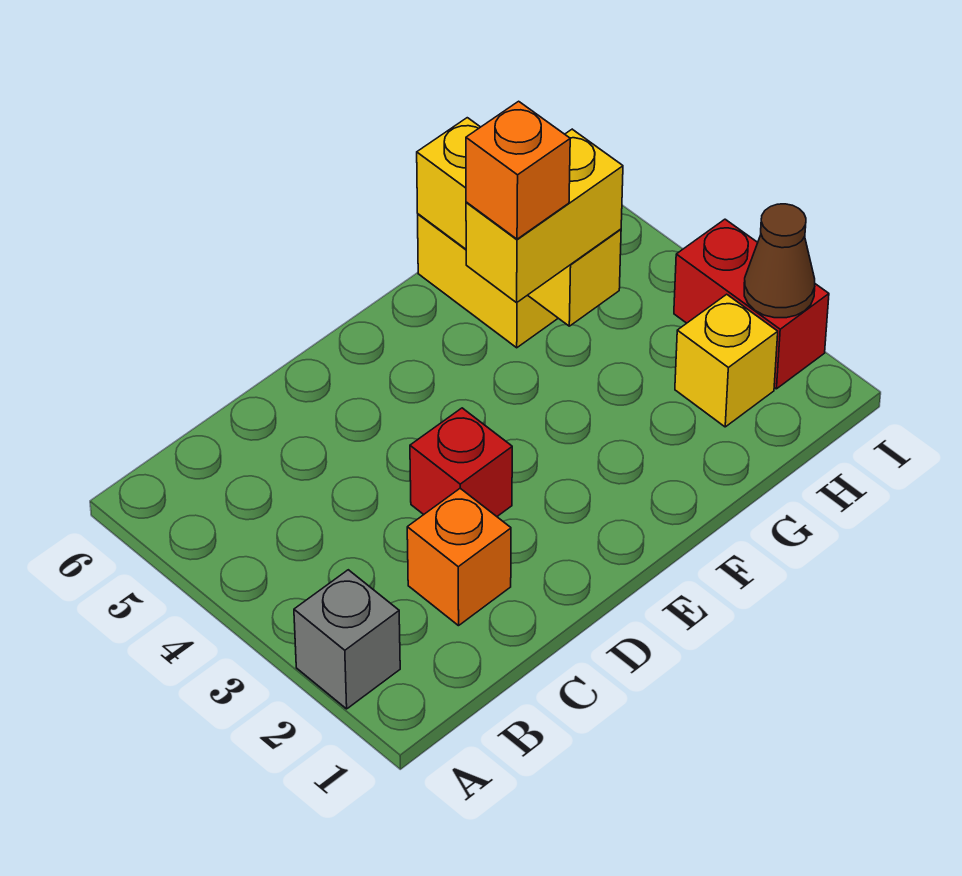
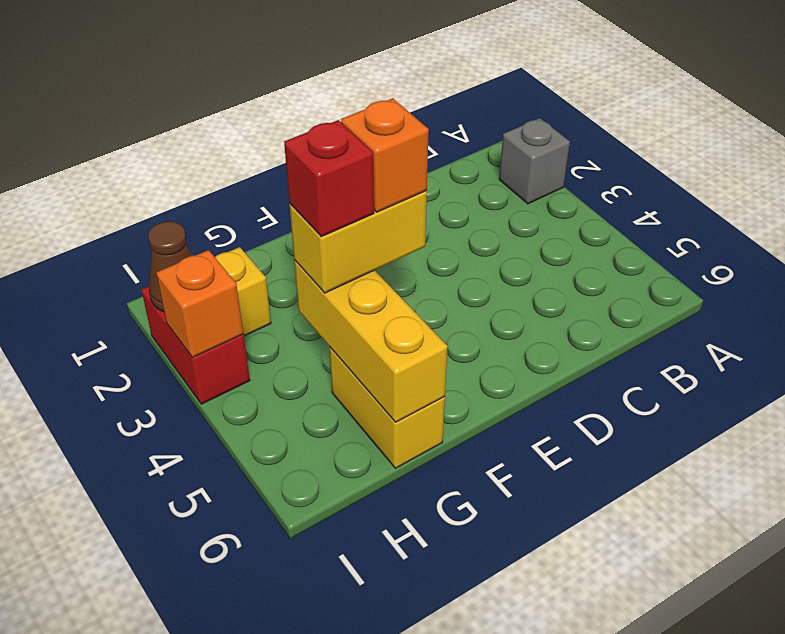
orange brick C2 level 1 -> orange brick I3 level 2
red brick D3 level 1 -> red brick G4 level 4

